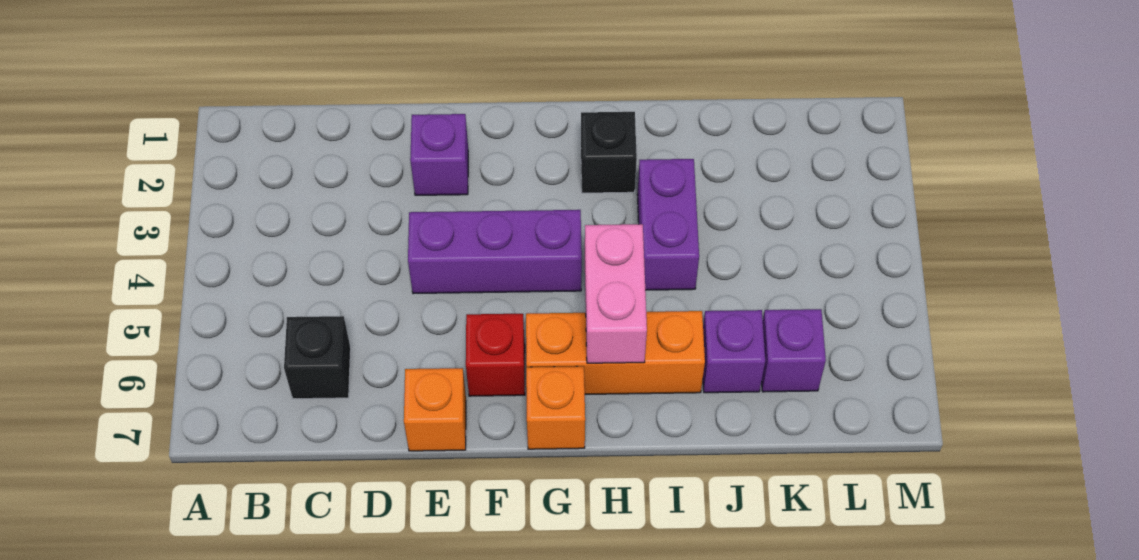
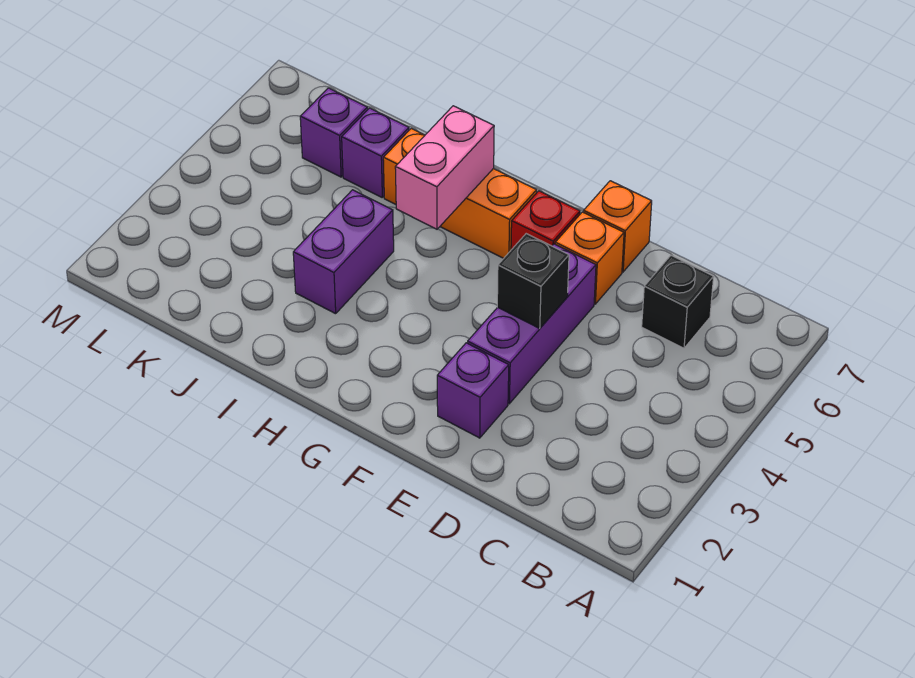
purple brick E4:G4 level 1 -> purple brick E3:E5 level 1
orange brick G7 level 1 -> orange brick E6 level 1
black brick H2 level 1 -> black brick E4 level 2

